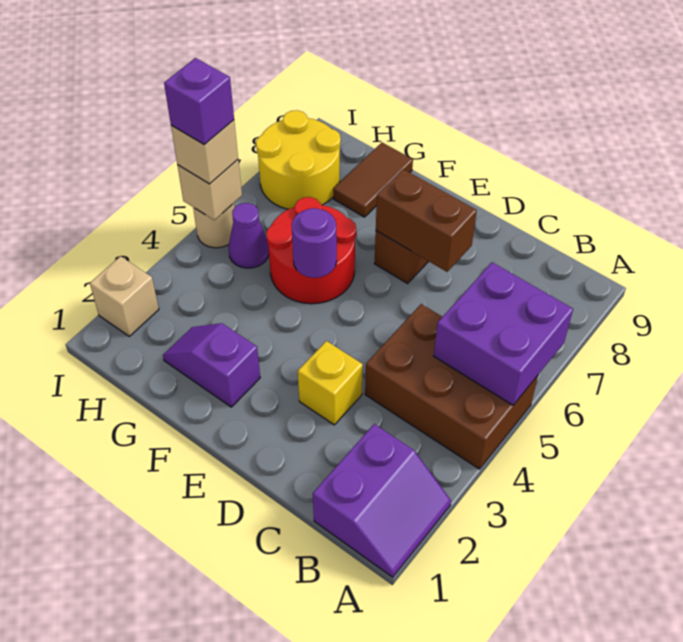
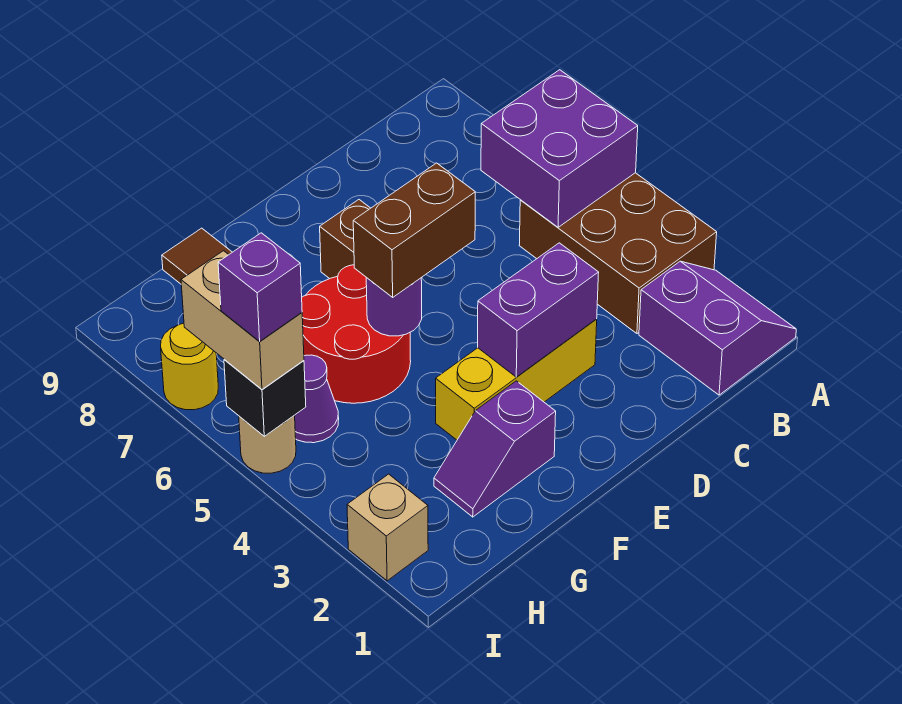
brown brick A4:C5 level 1 -> brown brick A3:B5 level 1
yellow brick D3 level 1 -> yellow brick D3:F3 level 1
none -> purple brick D3:E3 level 2
brown brick D7:E7 level 2 -> brown brick E5:F5 level 3
yellow round brick H7:I8 level 1 -> yellow round brick I7 level 1
tan brick I5 level 2 -> black brick I5 level 2
tan brick I5 level 3 -> tan brick I5:I6 level 3

